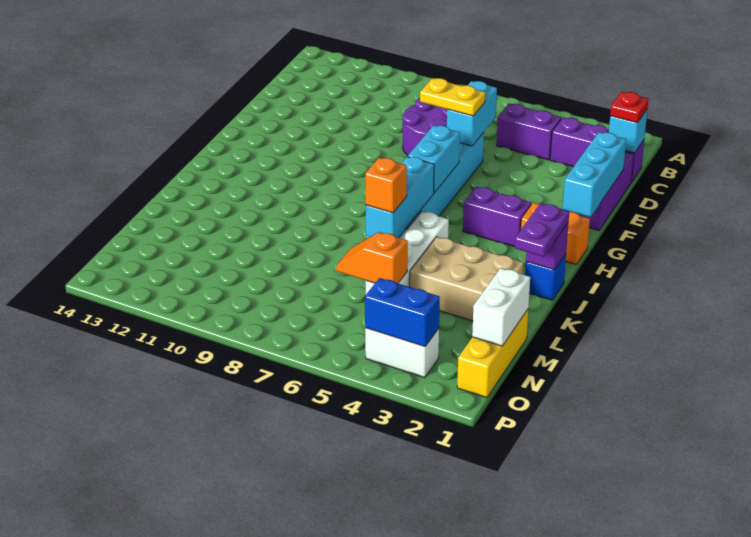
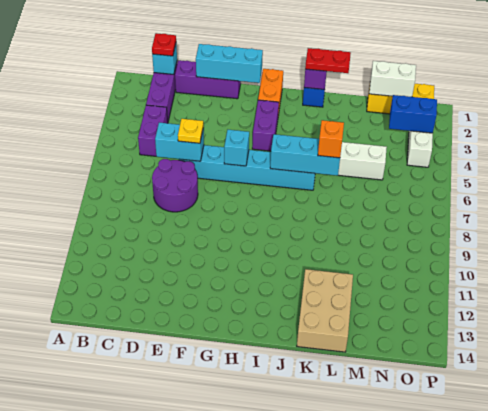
yellow plate E6:E7 level 3 -> yellow plate E6 level 3
cyan brick G6:H6 level 2 -> cyan brick G6 level 2
purple plate J1:K1 level 3 -> red plate J1:K1 level 3
tan brick K2:L4 level 1 -> tan brick K12:L14 level 1
orange slope M5:M6 level 2 top 5 -> none
blue brick O3:O4 level 2 -> blue brick N3:O3 level 2

